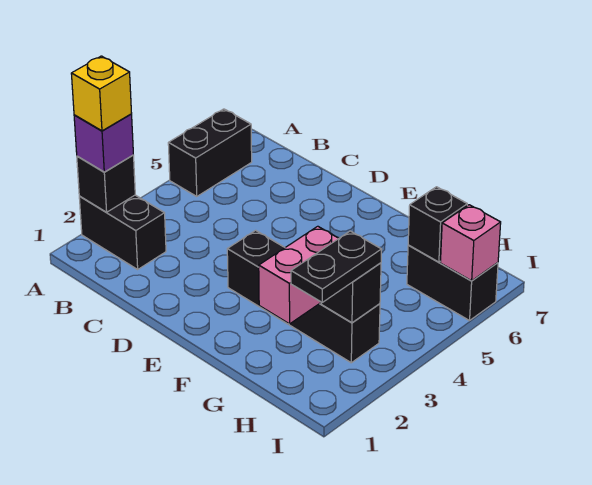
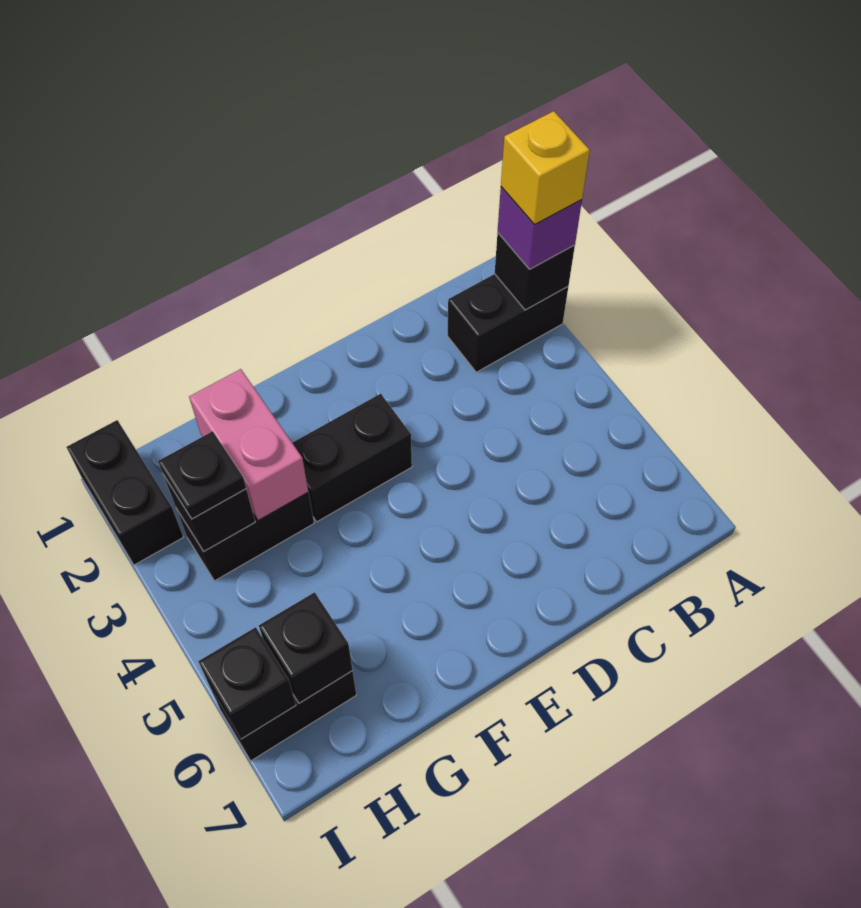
black brick A5:A6 level 1 -> black brick I1:I2 level 1
black plate H2:H3 level 3 -> black plate H3 level 3
pink brick I6 level 2 -> black brick I6 level 2

